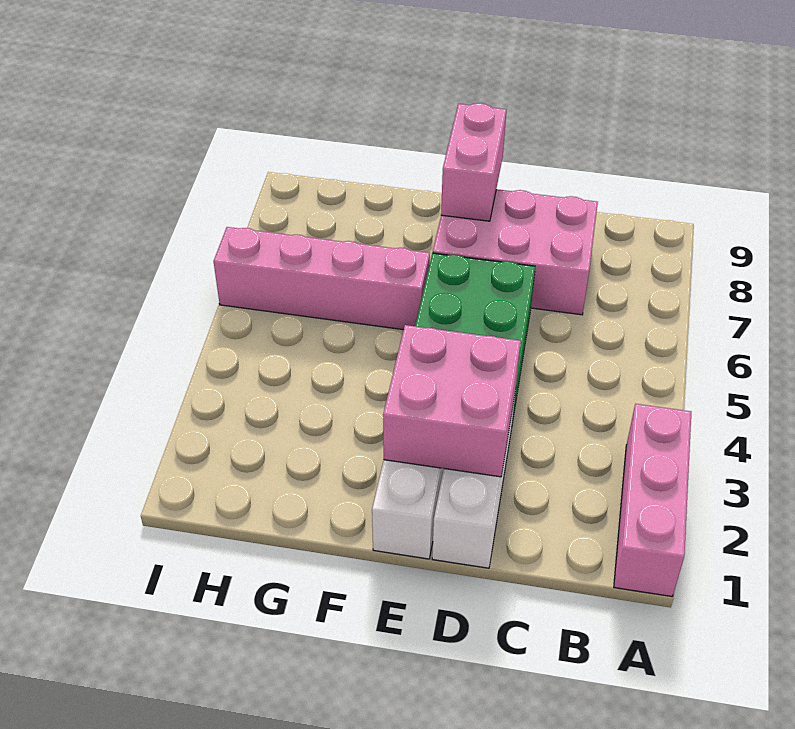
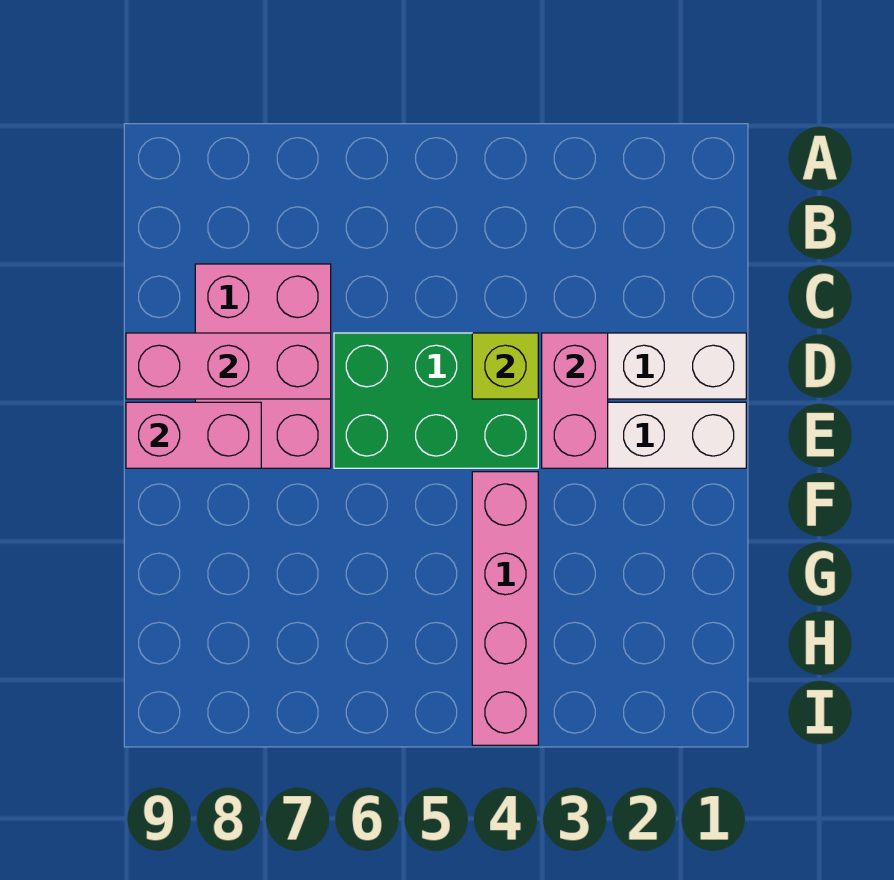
pink brick A1:A3 level 1 -> pink brick D7:D9 level 2
pink brick D2:E3 level 2 -> pink brick D3:E3 level 2
none -> lime brick D4 level 2
pink brick F6:I6 level 1 -> pink brick F4:I4 level 1

